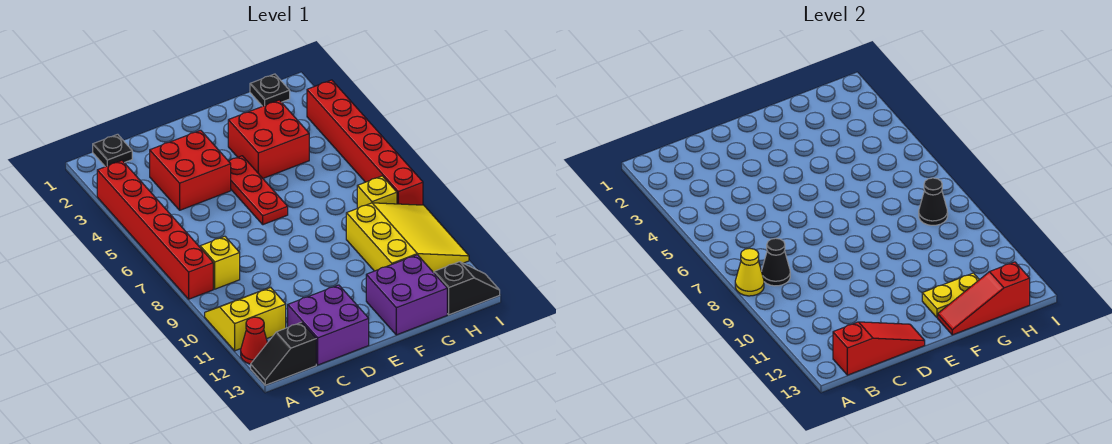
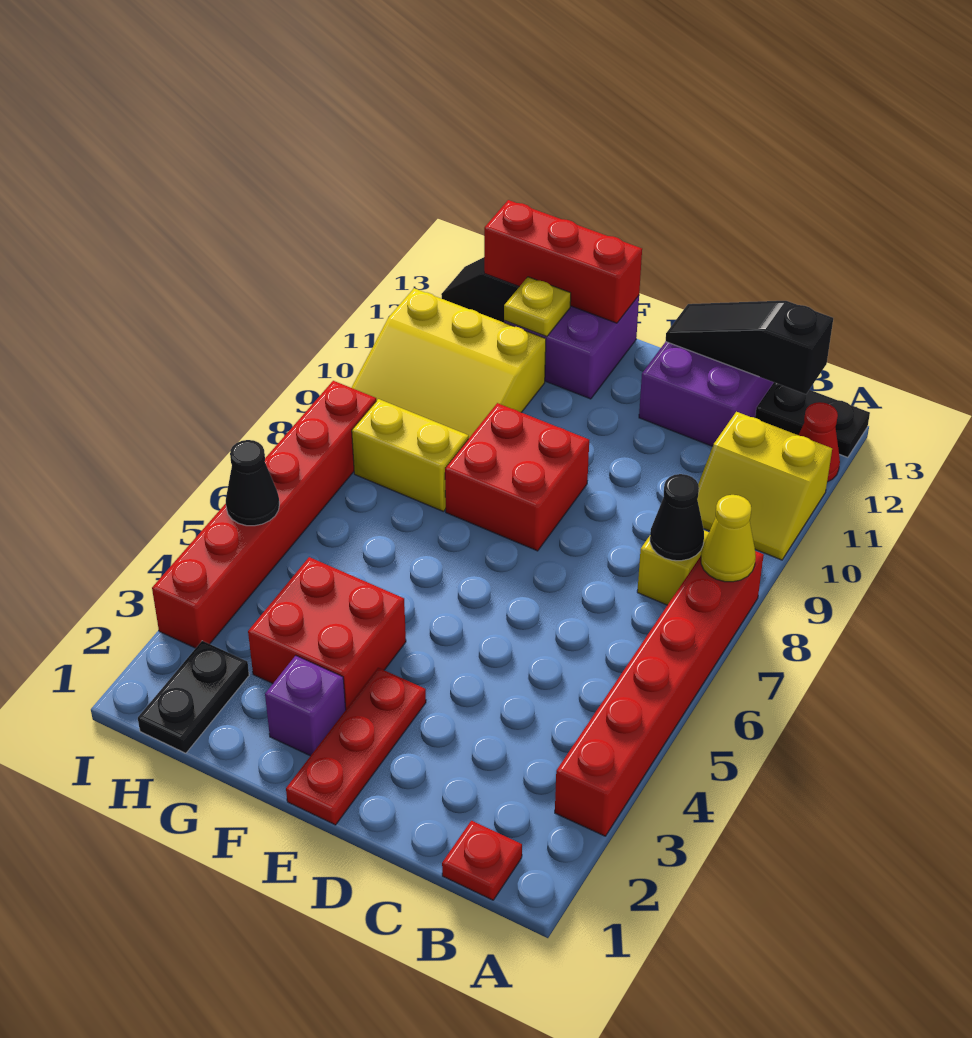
black slope A13:B13 level 1 top B -> black plate A13:B13 level 1
black plate B1 level 1 -> red plate B1 level 1
red slope B13:D13 level 2 top B -> black slope B13:D13 level 2 top B
red brick C3:D4 level 1 -> red brick E8:F9 level 1
red plate E4:E6 level 1 -> red plate E1:E3 level 1
none -> purple brick F2 level 1
yellow plate F12:G12 level 2 -> yellow plate G12 level 2
red slope F13:H13 level 2 top H -> red brick F13:H13 level 2
yellow slope G9:I11 level 1 top G -> yellow slope G9:I11 level 1 top 11
black plate H1 level 1 -> black plate H1:H2 level 1
yellow brick H8 level 1 -> yellow brick G8:H8 level 1
black cone H8 level 2 -> black cone I5 level 2

